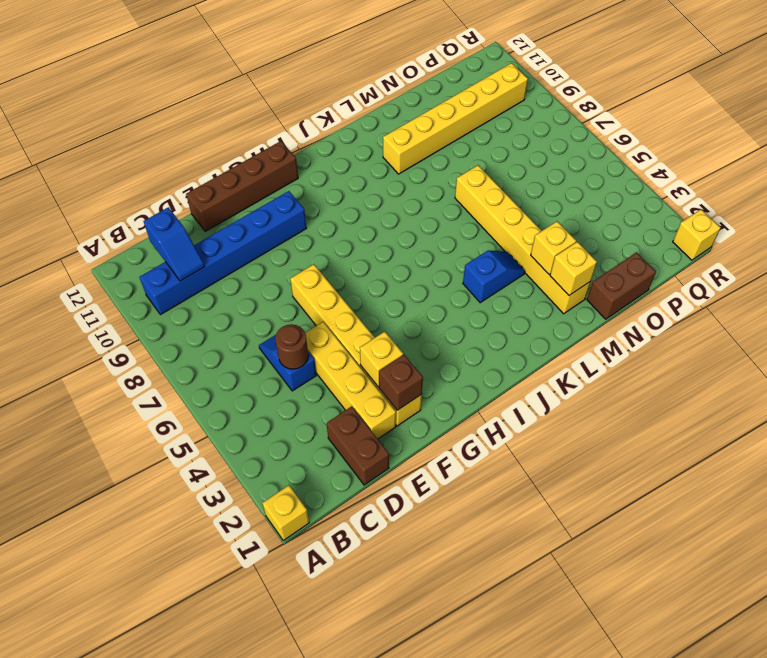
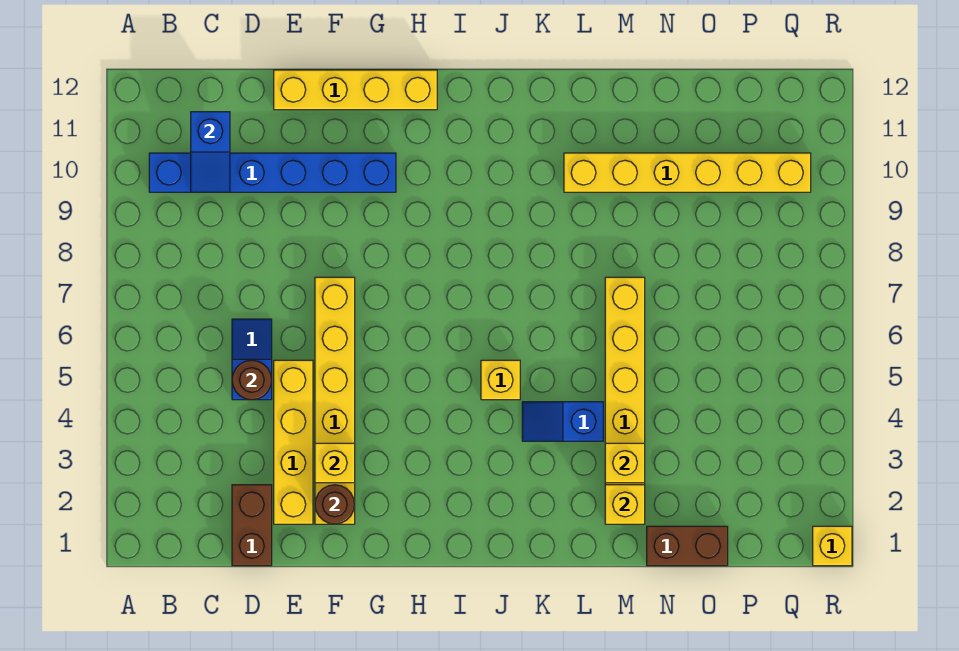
yellow brick A1 level 1 -> yellow brick J5 level 1
brown brick E12:H12 level 1 -> yellow brick E12:H12 level 1
brown brick F2 level 2 -> brown round brick F2 level 2
blue slope K4:L4 level 1 top K -> blue slope K4:L4 level 1 top L

